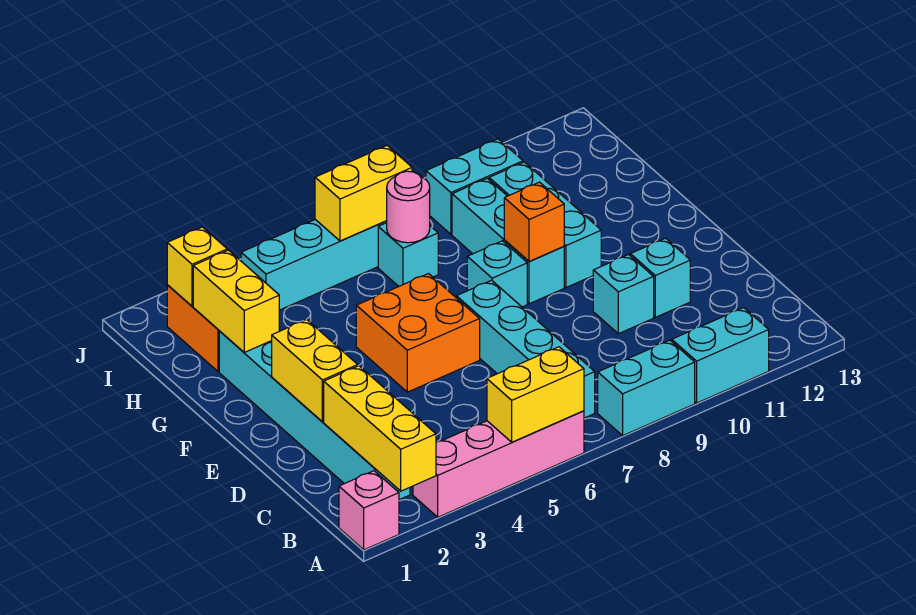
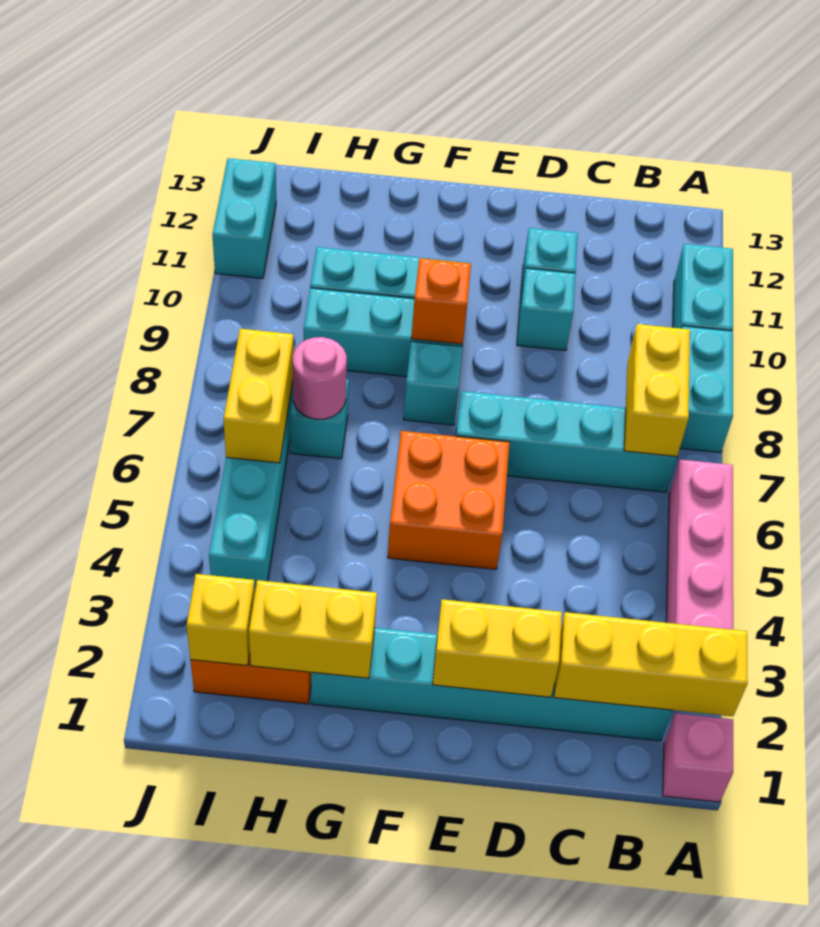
yellow brick A5:A6 level 2 -> yellow brick B7:B8 level 2
cyan brick I9:I10 level 1 -> cyan brick J11:J12 level 1

